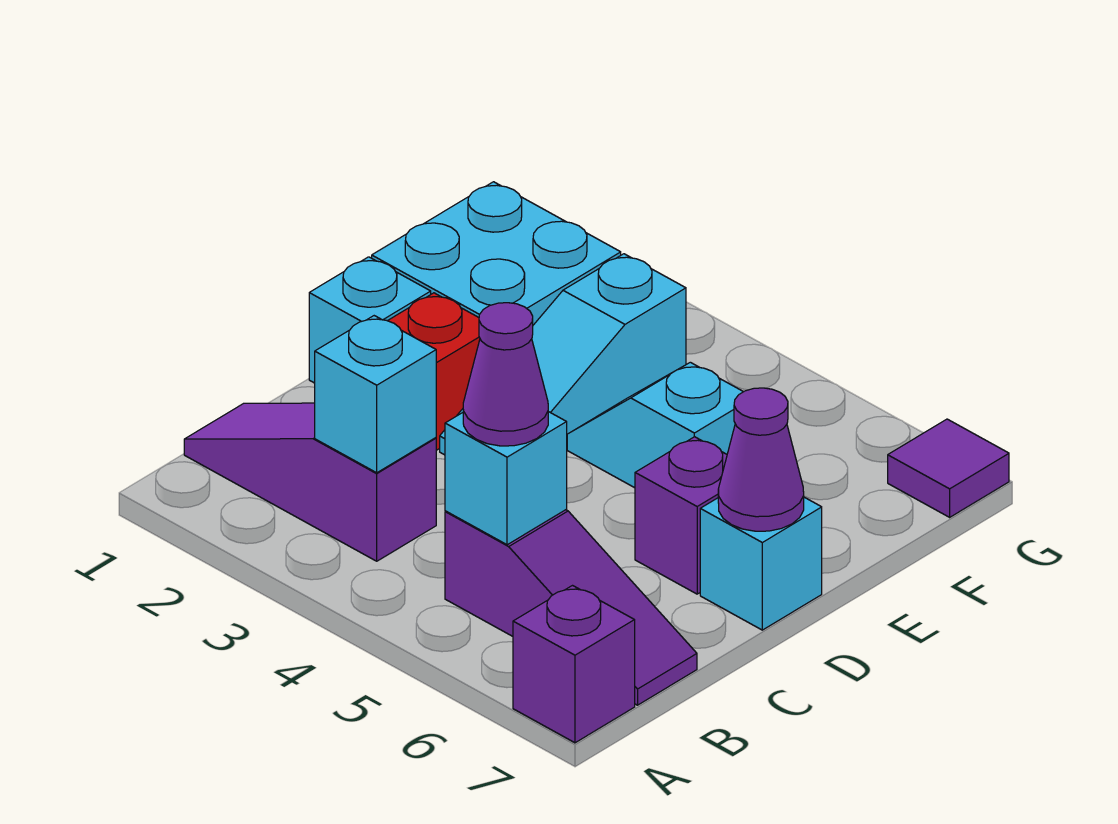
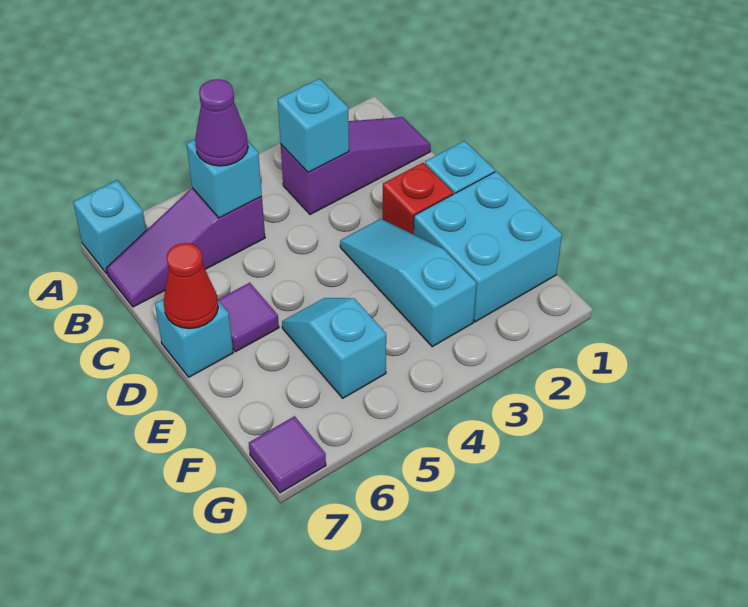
purple brick A7 level 1 -> cyan brick A7 level 1
purple brick D6 level 1 -> purple tile D6 level 1
purple cone D7 level 2 -> red cone D7 level 2
cyan slope E4:E5 level 1 top 5 -> cyan slope E5:F5 level 1 top F

